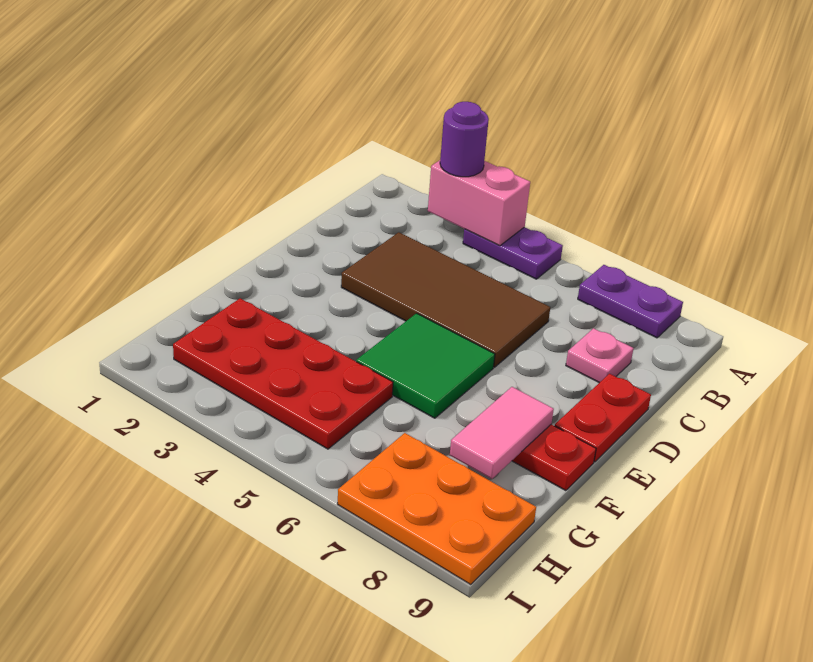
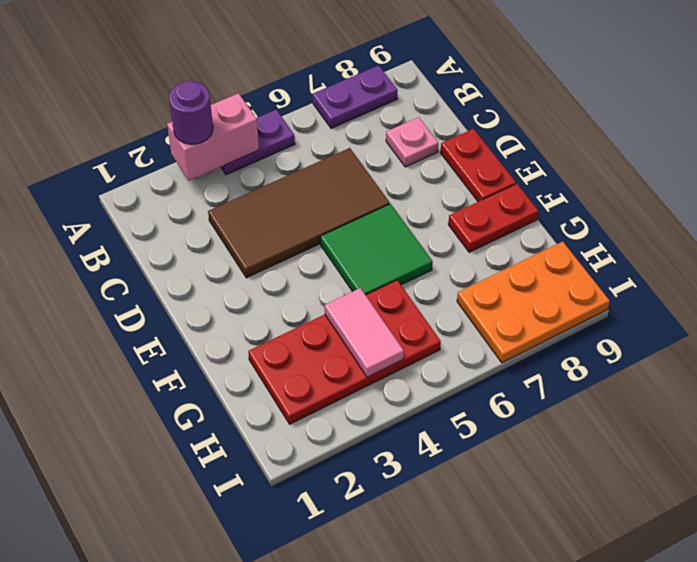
pink tile F8:G8 level 2 -> pink tile G4:H4 level 2

